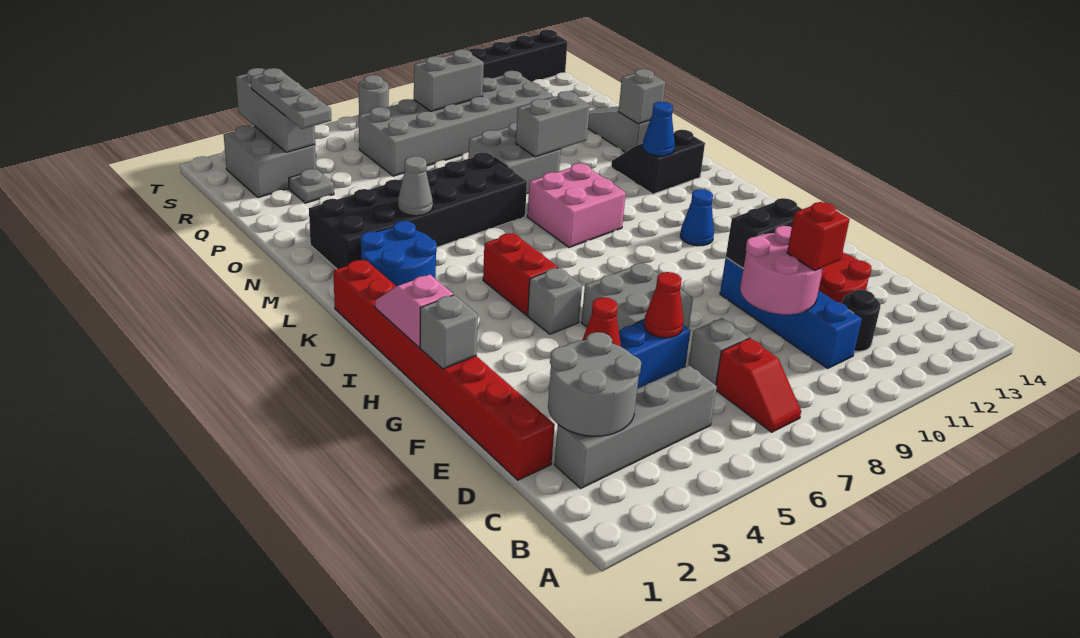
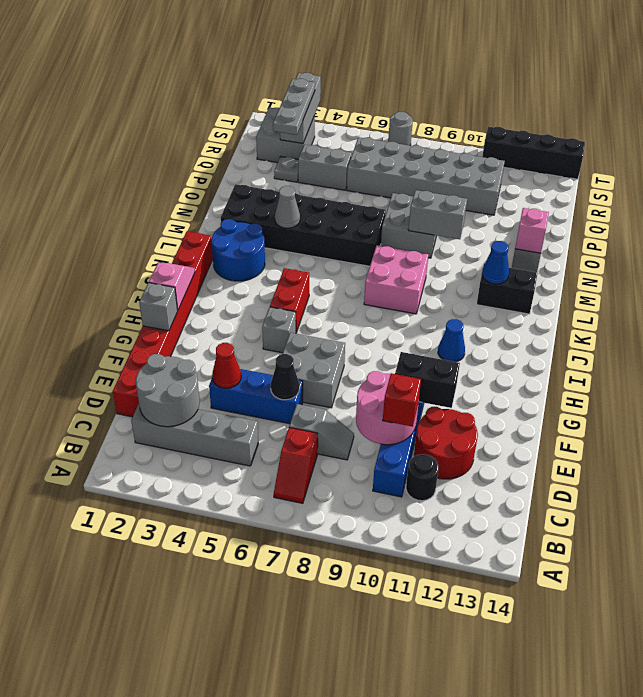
red cone E6 level 2 -> black cone E6 level 2
grey brick N13 level 2 -> pink brick N13 level 2
grey brick R8:R9 level 2 -> grey brick Q4:Q5 level 1

